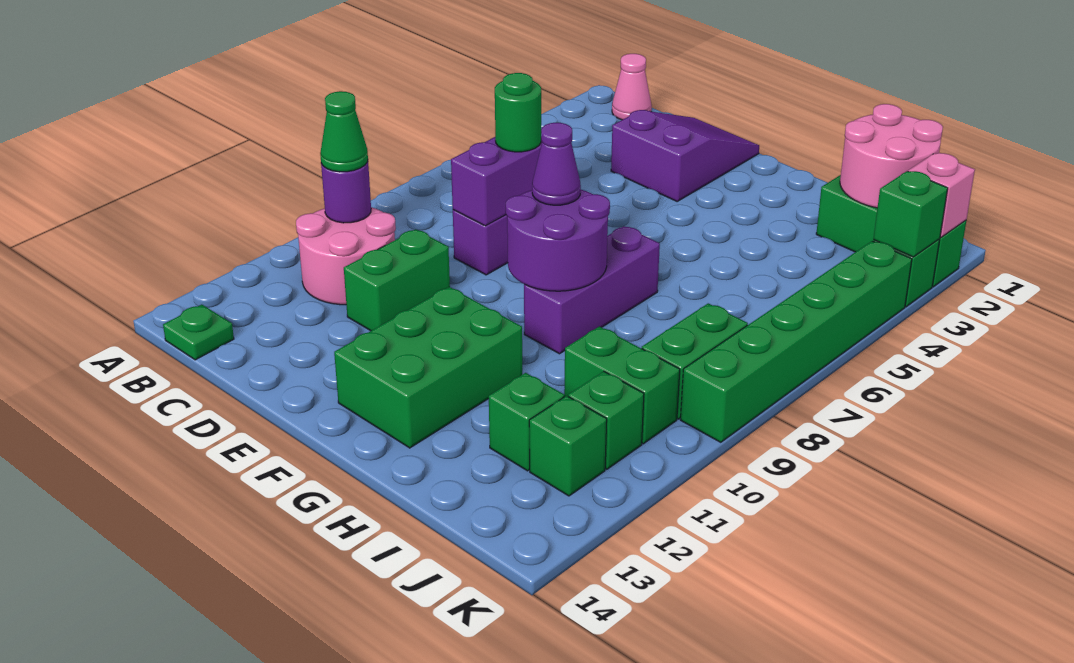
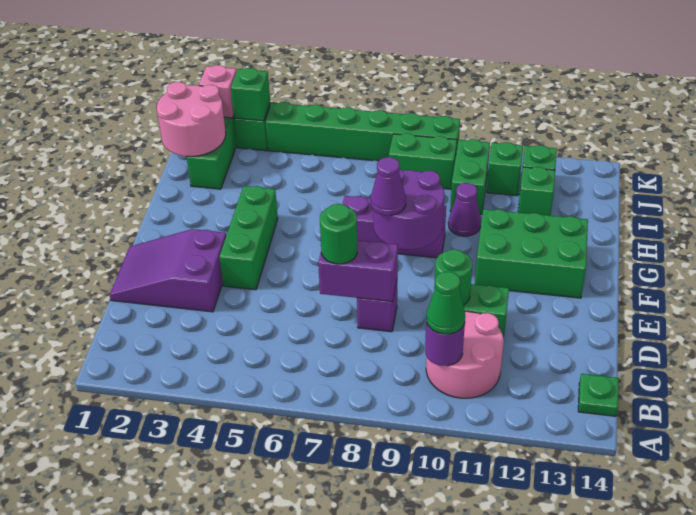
pink cone B1 level 1 -> none
none -> green round brick D10 level 2
none -> green brick E4:G4 level 1
none -> purple cone H10 level 1

